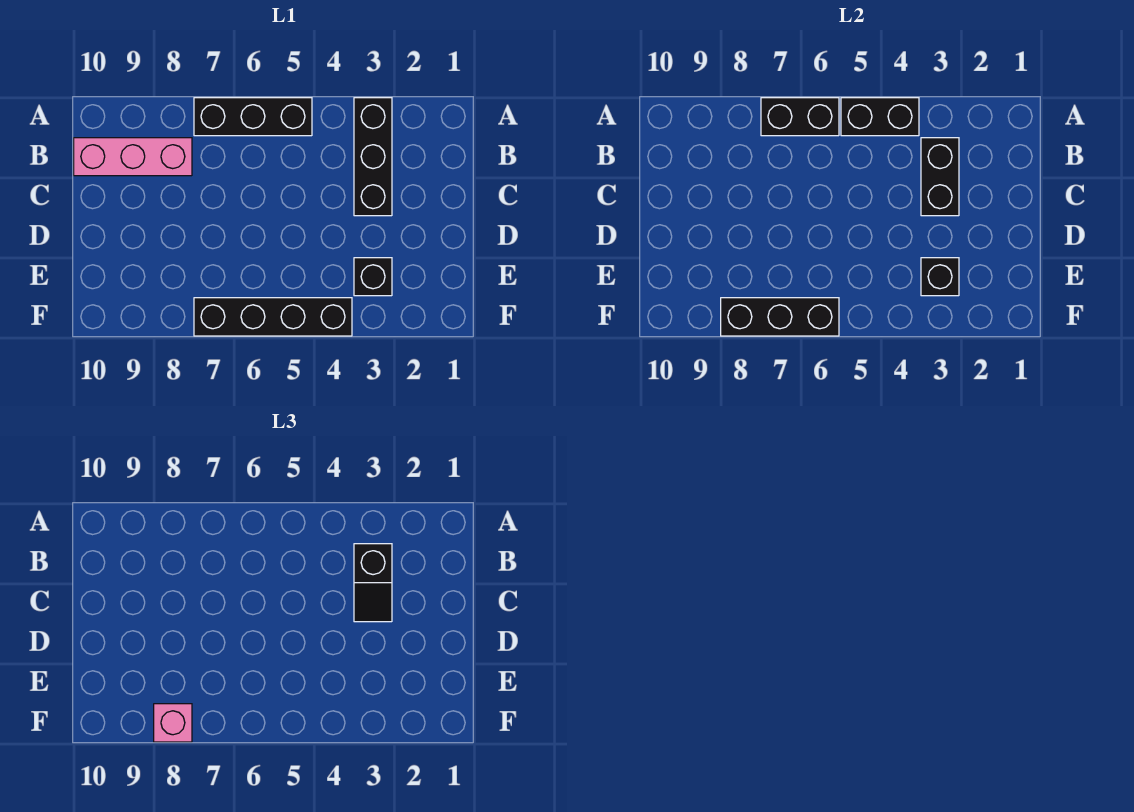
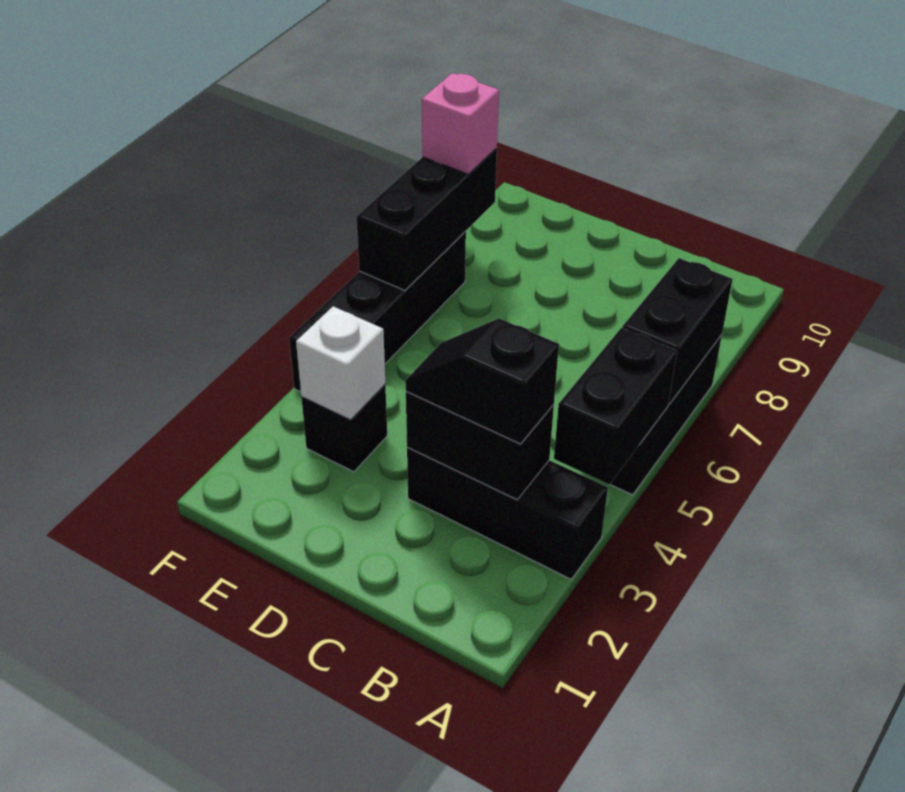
pink brick B8:B10 level 1 -> none
black brick E3 level 2 -> white brick E3 level 2

